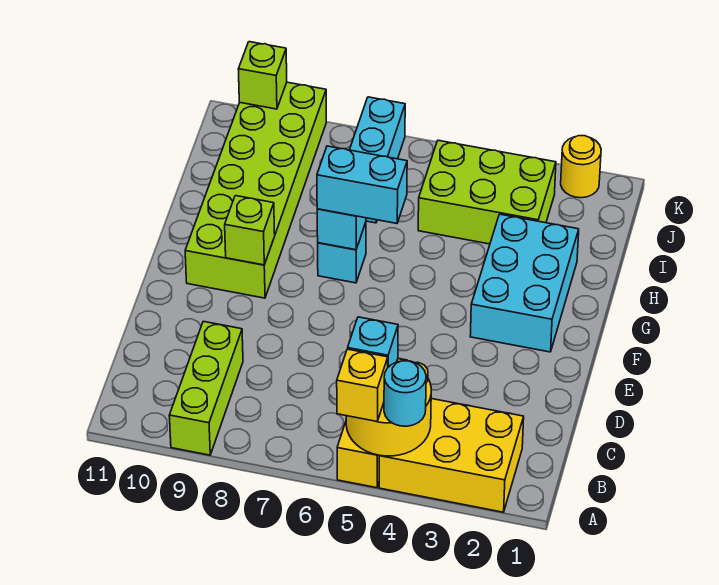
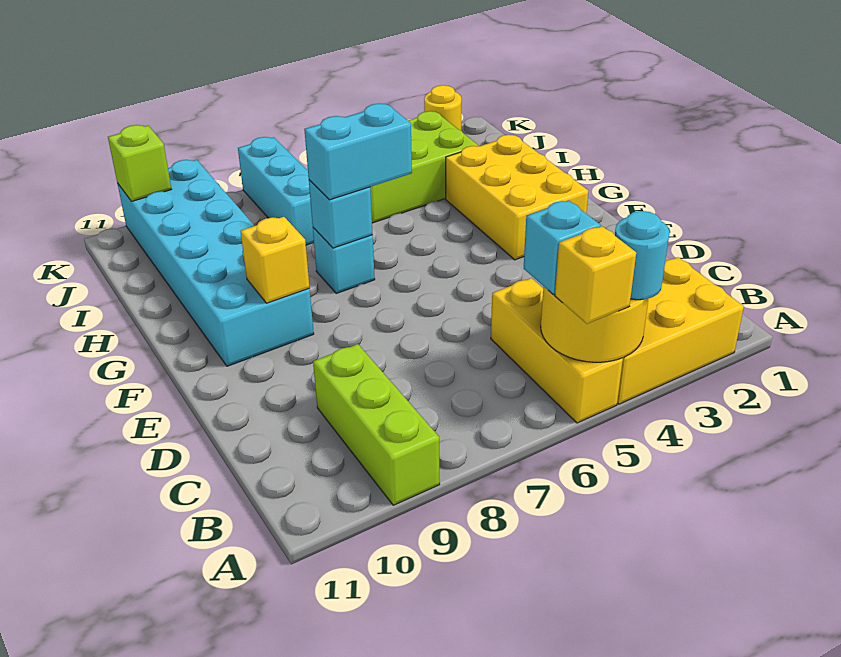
cyan brick F2:H3 level 1 -> yellow brick F2:H3 level 1
lime brick F9:K10 level 1 -> cyan brick F9:K10 level 1
lime brick F9 level 2 -> yellow brick F9 level 2

